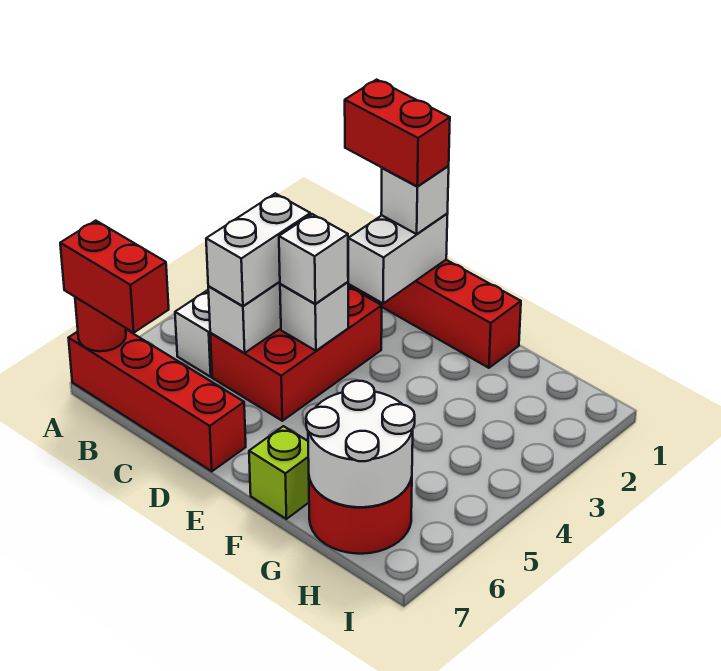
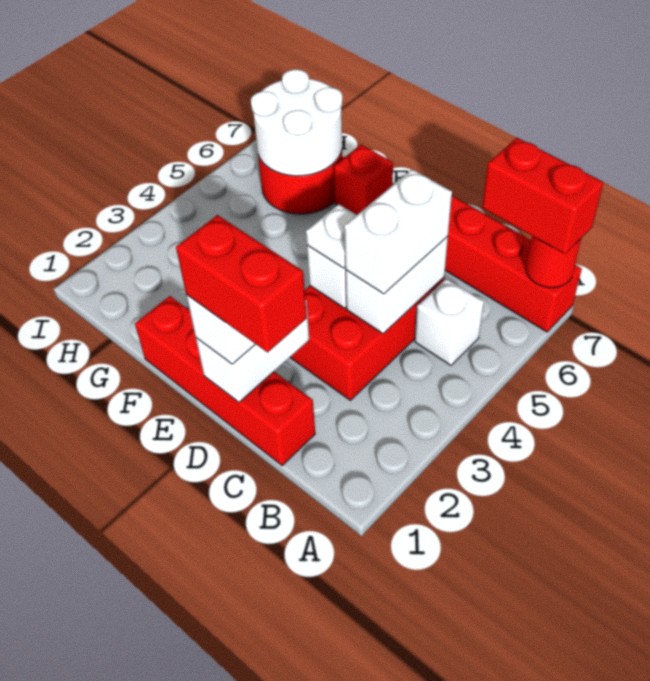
white brick D4 level 3 -> white plate D4 level 3
lime brick F7 level 1 -> red brick F7 level 1

